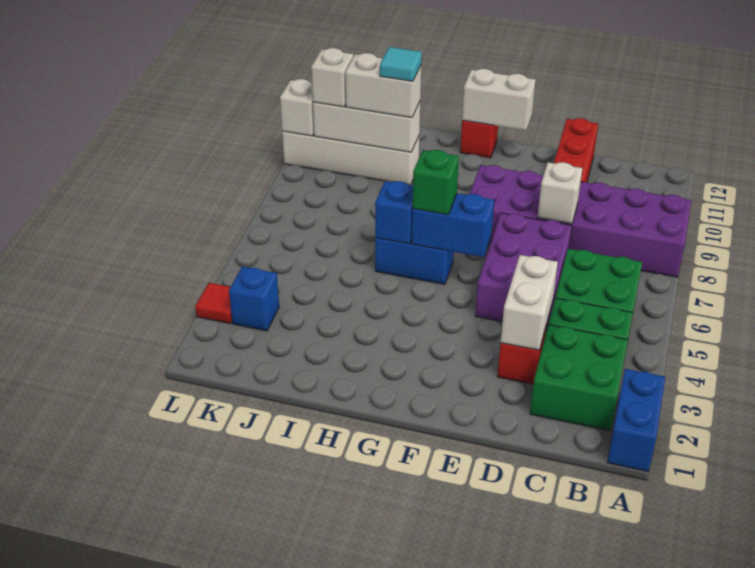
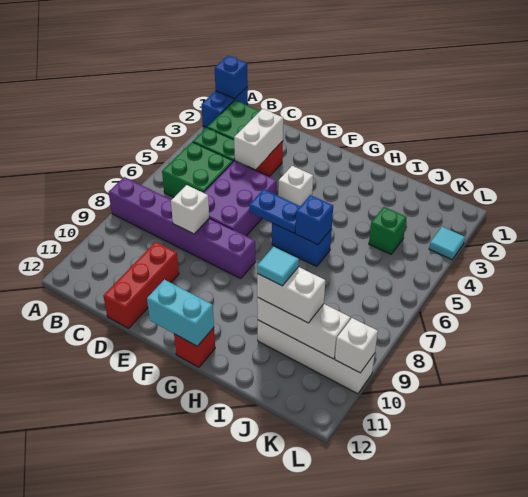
purple brick A8:F9 level 1 -> purple brick A8:F8 level 1
blue brick F6:G6 level 2 -> blue plate F6:G6 level 2
white brick F12:G12 level 2 -> cyan brick F12:G12 level 2
green brick G6 level 3 -> green brick J4 level 1
blue brick K3 level 1 -> blue brick A1 level 2
white brick K10 level 3 -> white brick F4 level 1
red tile L3 level 1 -> cyan tile L3 level 1

